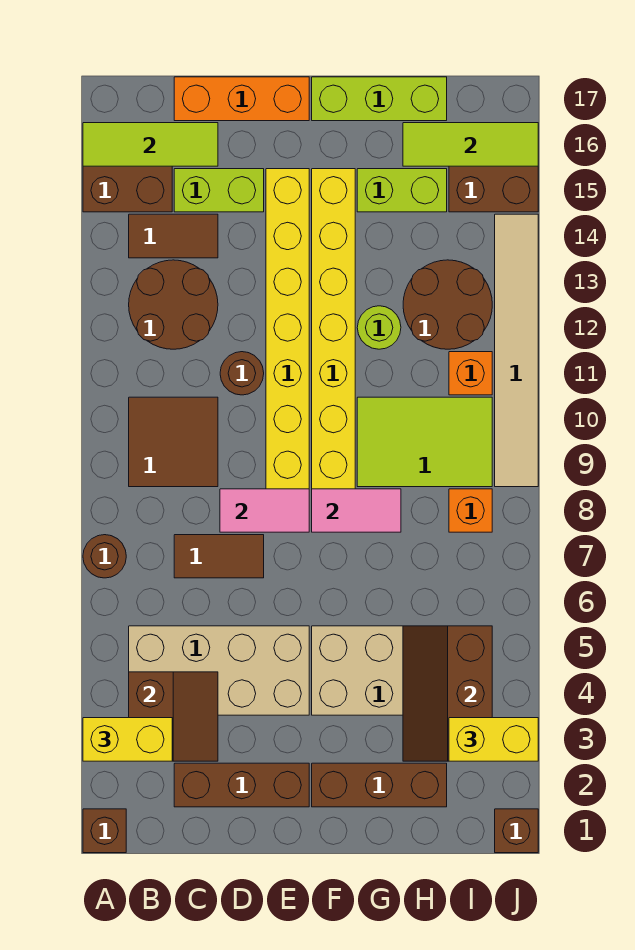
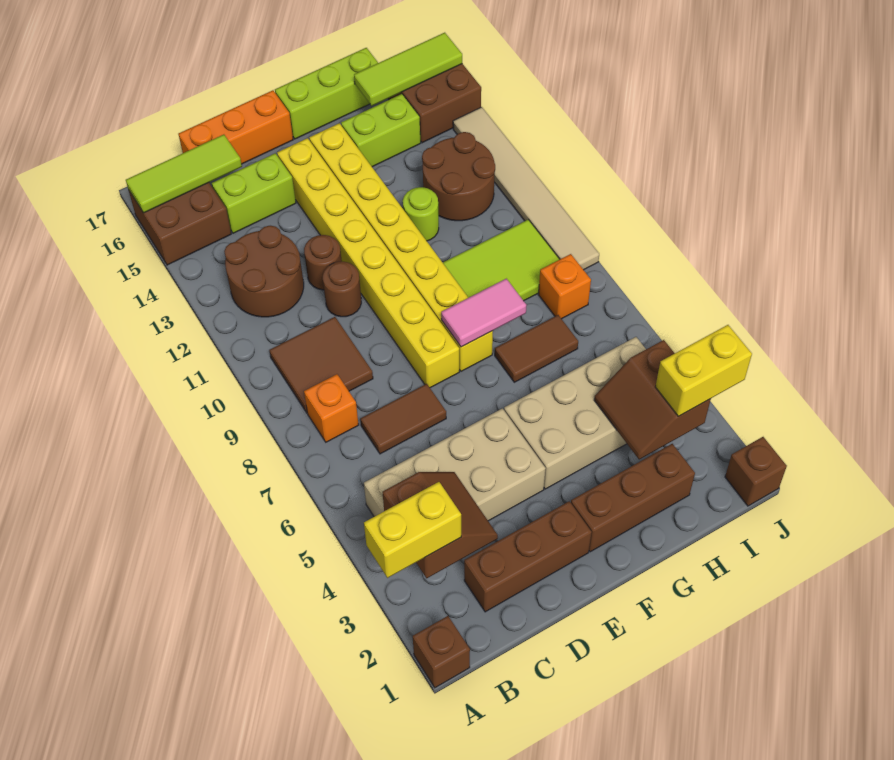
brown round brick A7 level 1 -> brown round brick D12 level 1
brown tile B14:C14 level 1 -> brown tile G7:H7 level 1
pink tile D8:E8 level 2 -> none
brown slope H3:I5 level 2 top I -> brown slope H3:I4 level 2 top I
orange brick I11 level 1 -> orange brick B8 level 1

